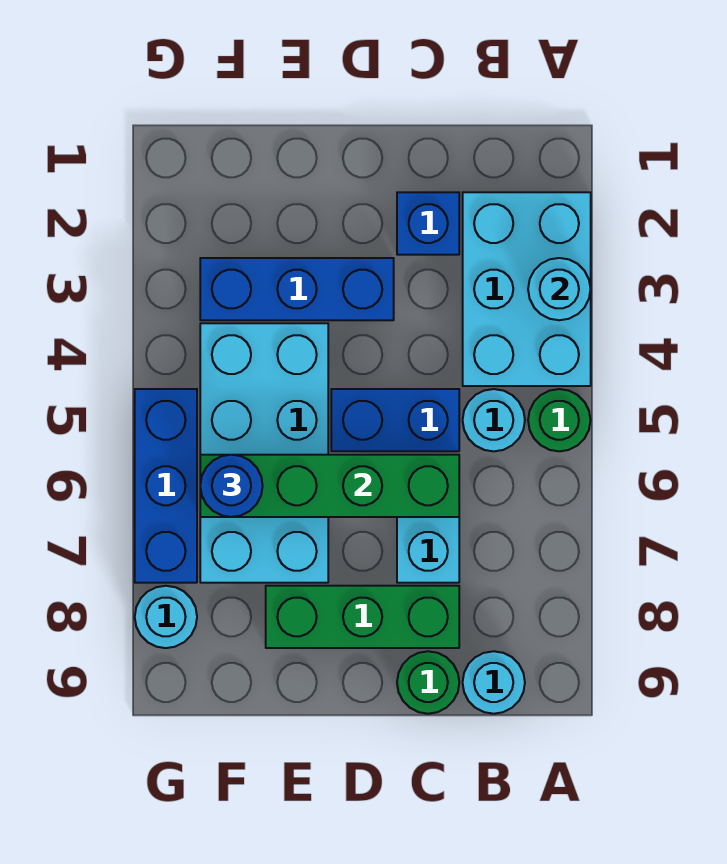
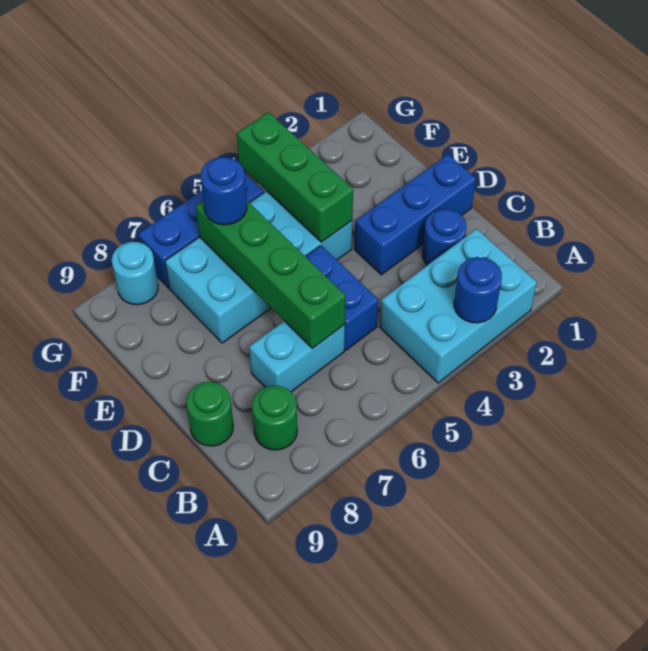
cyan round brick A3 level 2 -> blue round brick A3 level 2
green round brick A5 level 1 -> green round brick B8 level 1
cyan round brick B5 level 1 -> none
cyan round brick B9 level 1 -> none
blue brick C2 level 1 -> blue round brick C2 level 1
green brick C8:E8 level 1 -> green brick E4:G4 level 2
blue brick D3:F3 level 1 -> blue brick D1:D3 level 1

